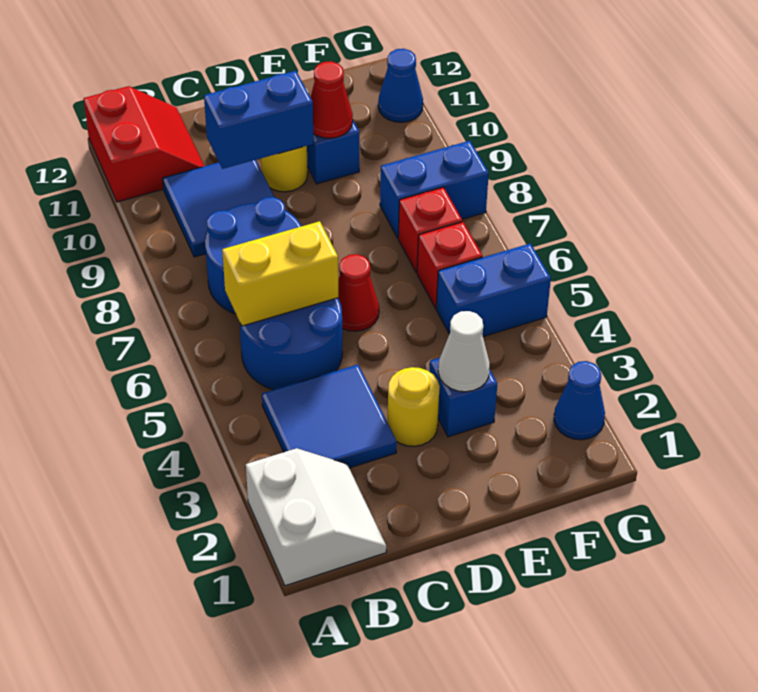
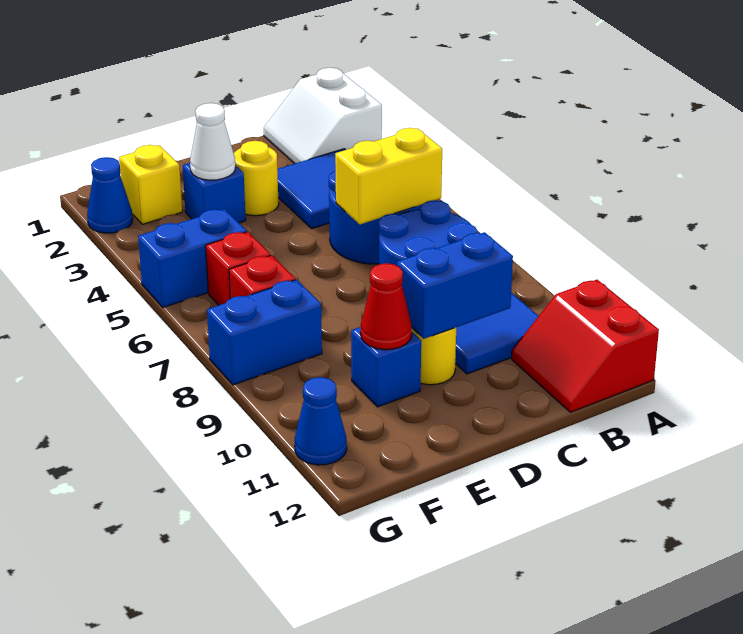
red cone D6 level 1 -> none
none -> yellow brick F2 level 1

